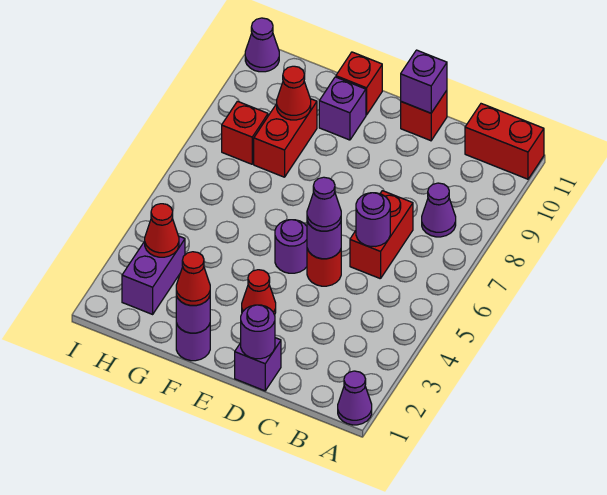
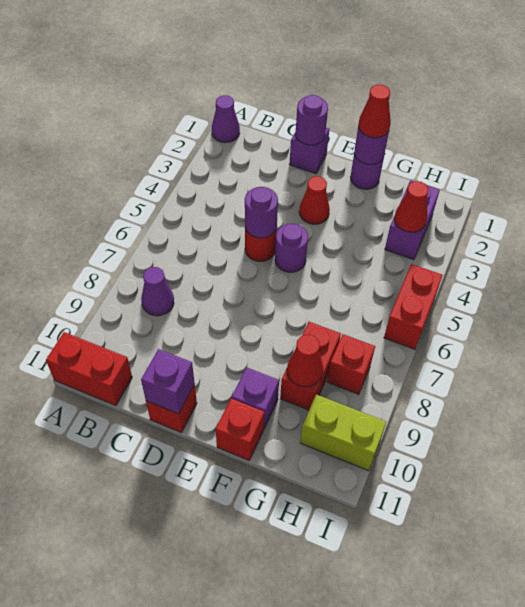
red brick C6:C7 level 1 -> red brick I5:I6 level 1
purple round brick C6 level 2 -> none
purple cone D5 level 3 -> none
none -> lime brick H10:I10 level 1
purple cone I11 level 1 -> none

